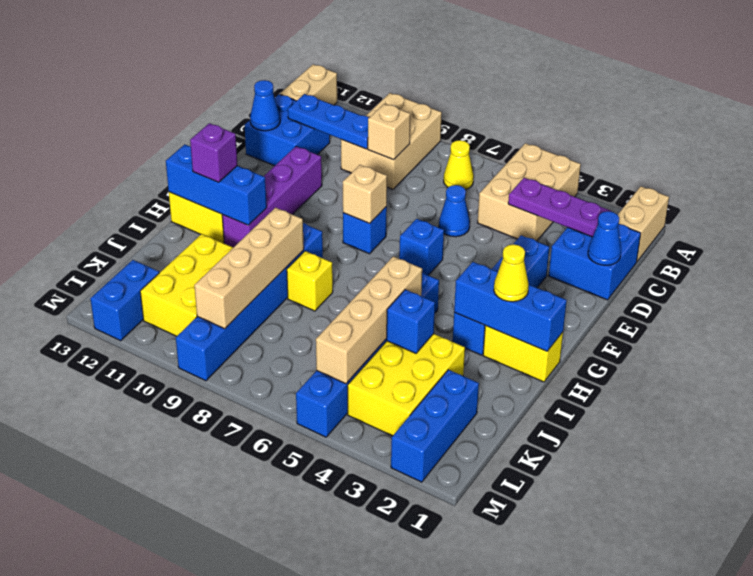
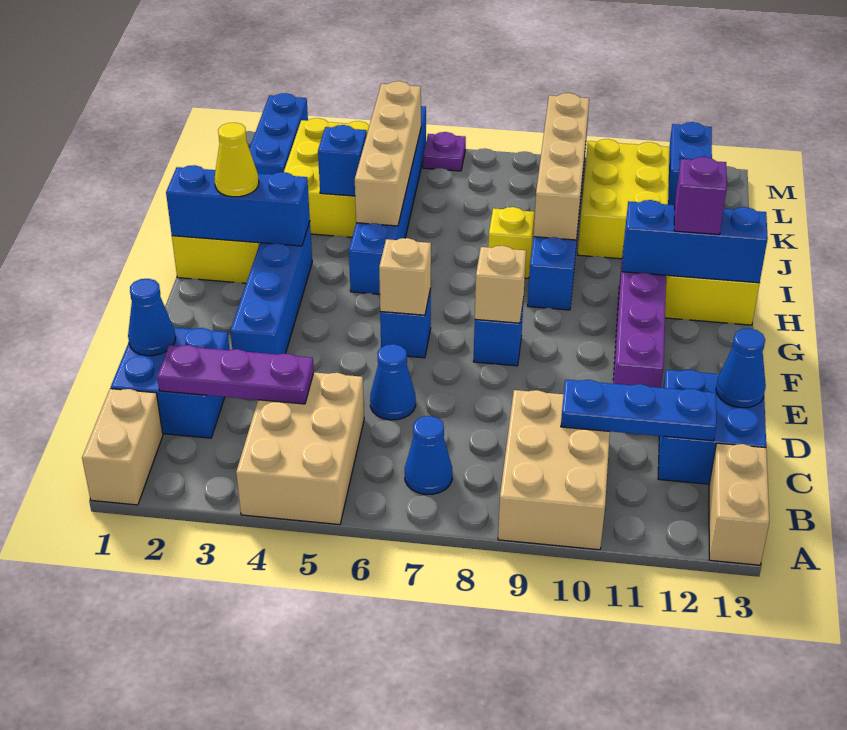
yellow cone B7 level 1 -> blue cone B7 level 1
tan brick C9 level 2 -> tan brick F6 level 2
none -> purple plate M6 level 1

